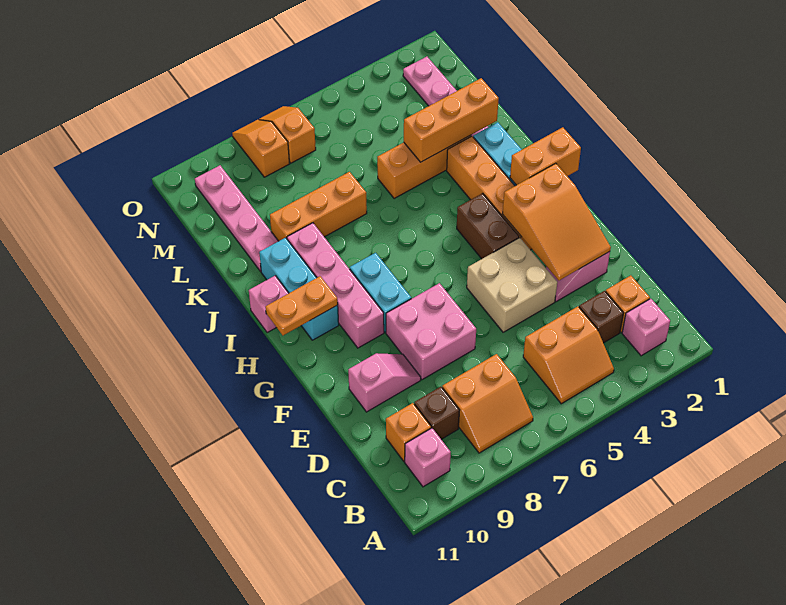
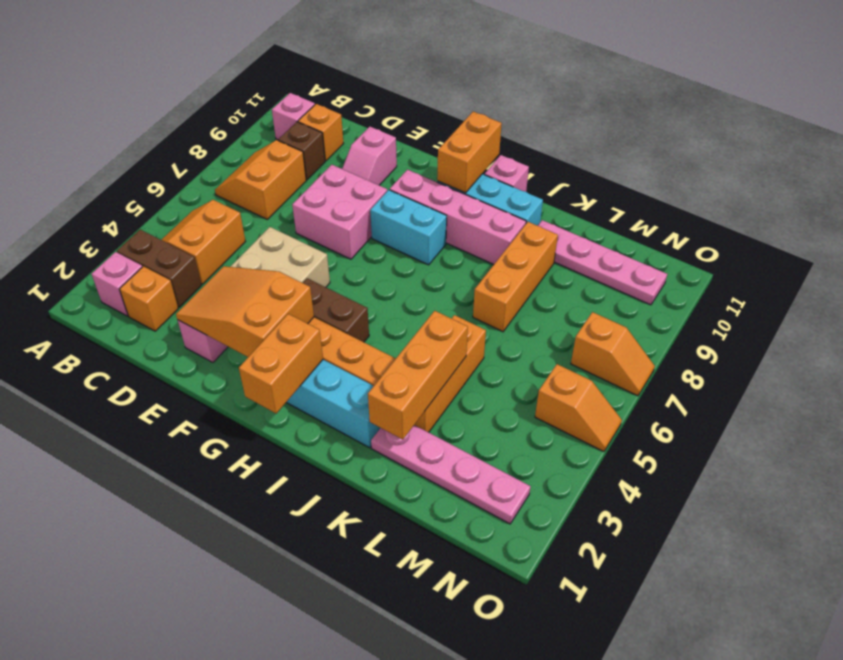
brown brick C3 level 1 -> brown brick B3:C3 level 1
orange plate H10:H11 level 2 -> orange brick H10:H11 level 2
orange slope N8:O8 level 1 top N -> orange slope N5:O5 level 1 top N

